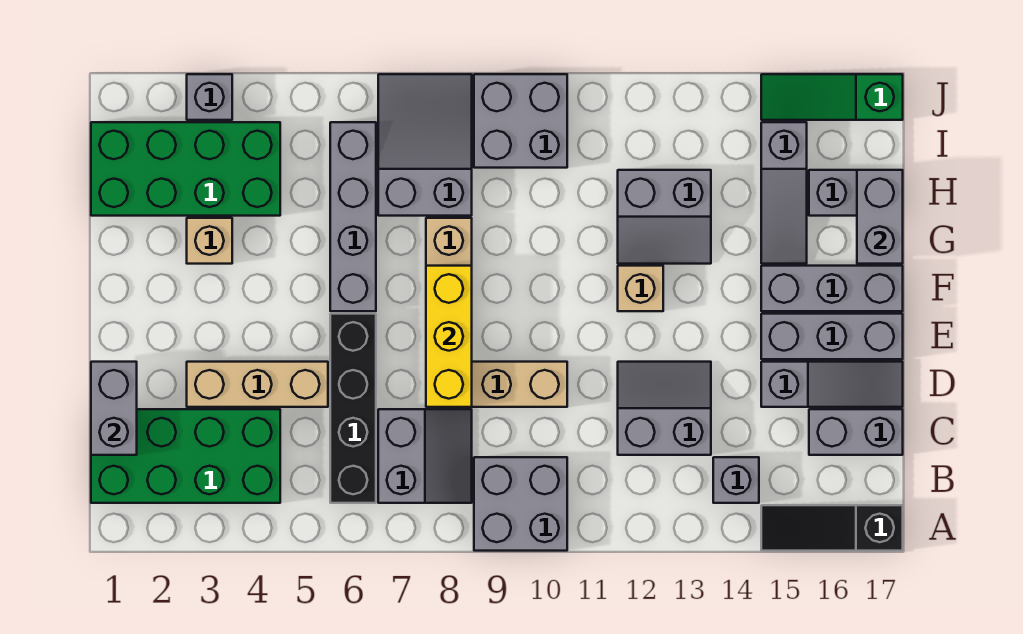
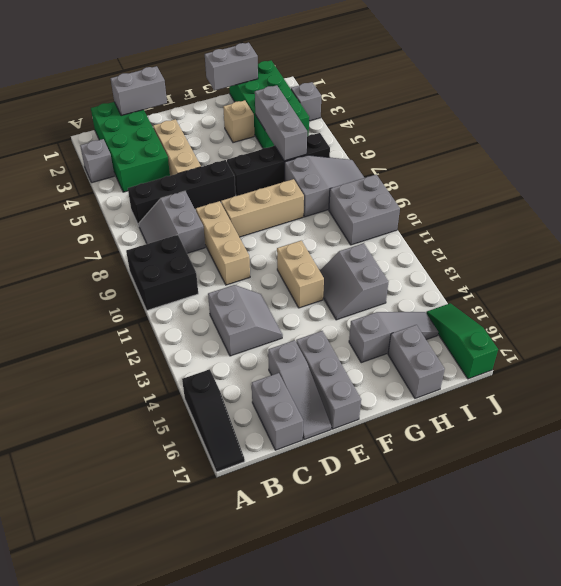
grey brick A9:B10 level 1 -> black brick A9:B10 level 1
black slope A15:A17 level 1 top 17 -> black slope A15:A17 level 1 top 15
grey slope B7:C8 level 1 top 7 -> grey slope B7:C8 level 1 top C
grey brick B14 level 1 -> grey brick A3 level 1
yellow brick D8:F8 level 2 -> none
grey brick F6:I6 level 1 -> black brick F6:I6 level 1
tan brick F12 level 1 -> tan brick F11:F12 level 1
grey brick F15:F17 level 1 -> grey brick H4:H6 level 2
grey slope G15:I15 level 1 top I -> grey slope G15:I15 level 1 top G
grey brick G17:H17 level 2 -> grey brick G1:H1 level 2

